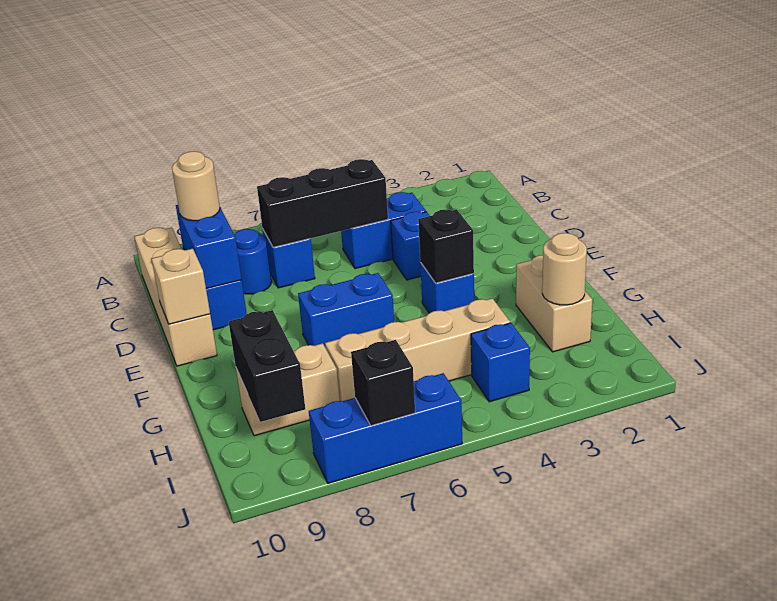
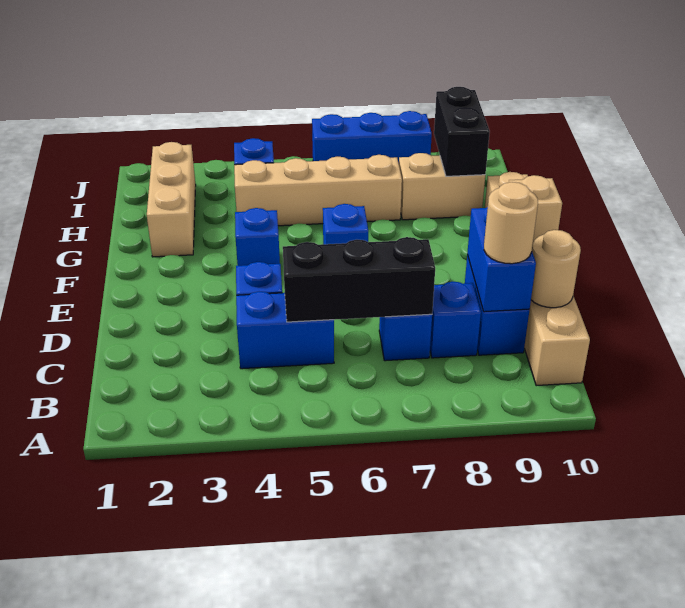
tan brick B10:E10 level 1 -> tan brick B10:G10 level 1
blue round brick C8 level 1 -> blue brick C8 level 1
black brick F4 level 2 -> none
blue brick F6:F7 level 1 -> blue brick F6 level 1
tan brick G2:H2 level 1 -> tan brick G2:I2 level 1
tan round brick H2 level 2 -> tan round brick C10 level 2
black brick J7 level 2 -> none

